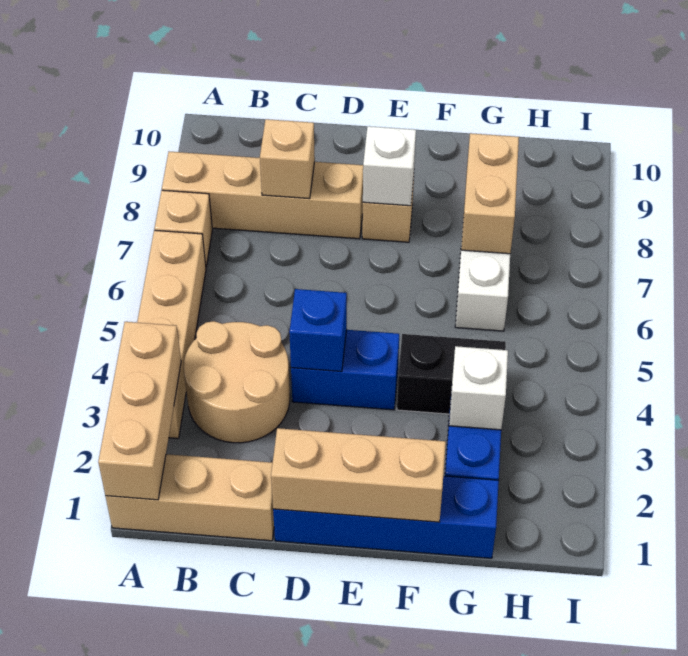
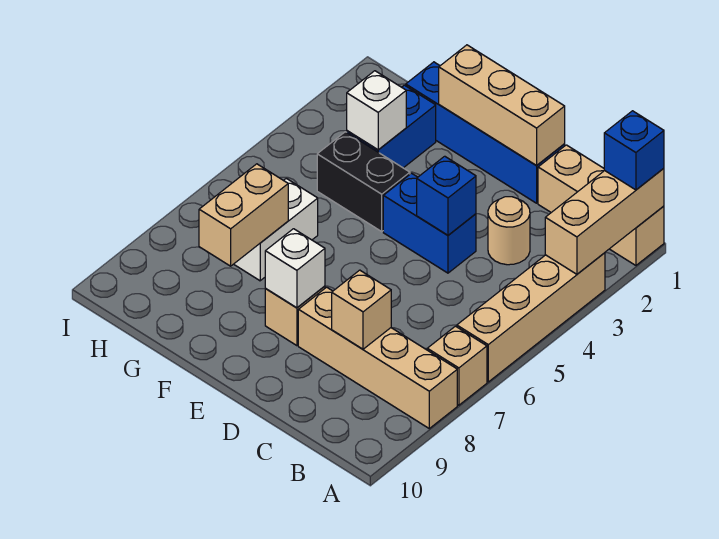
none -> blue brick A1 level 3
tan round brick B3:C4 level 1 -> tan round brick C3 level 1

